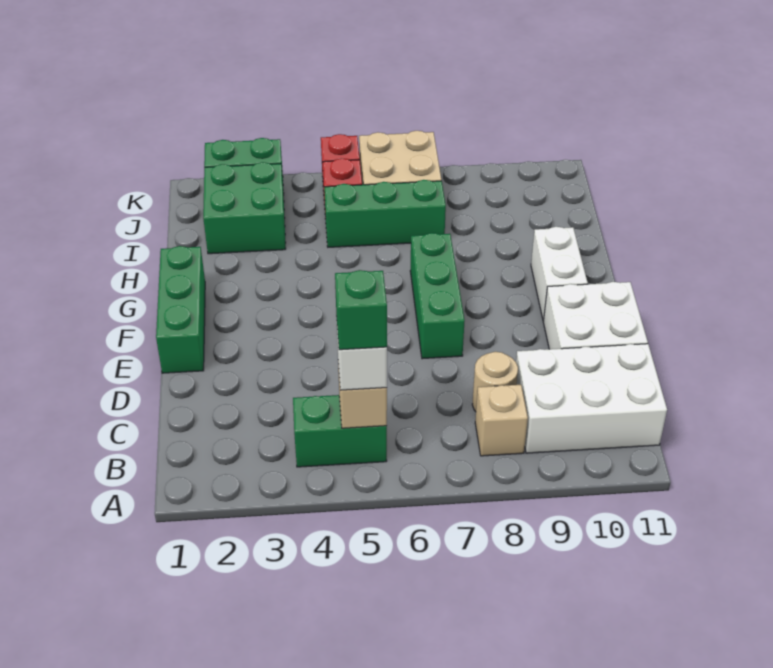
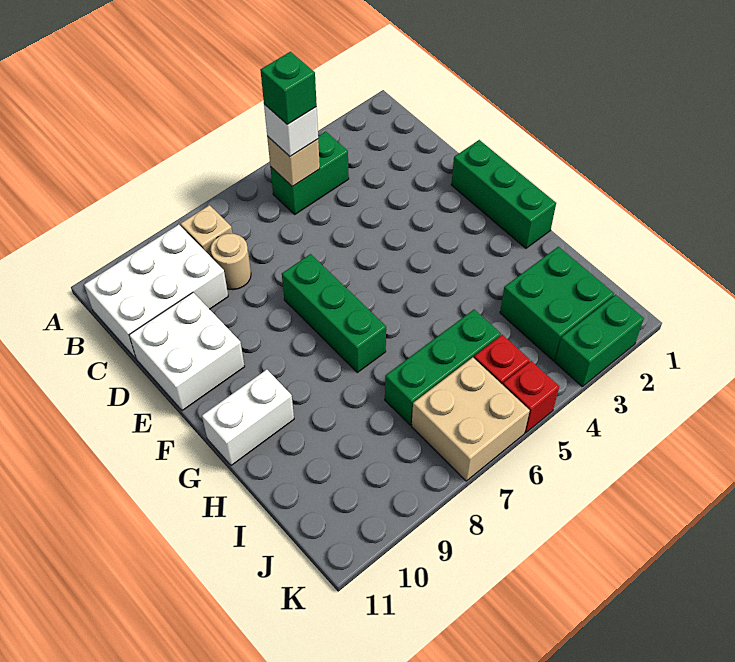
white brick F10:G10 level 1 -> white brick G10:G11 level 1

